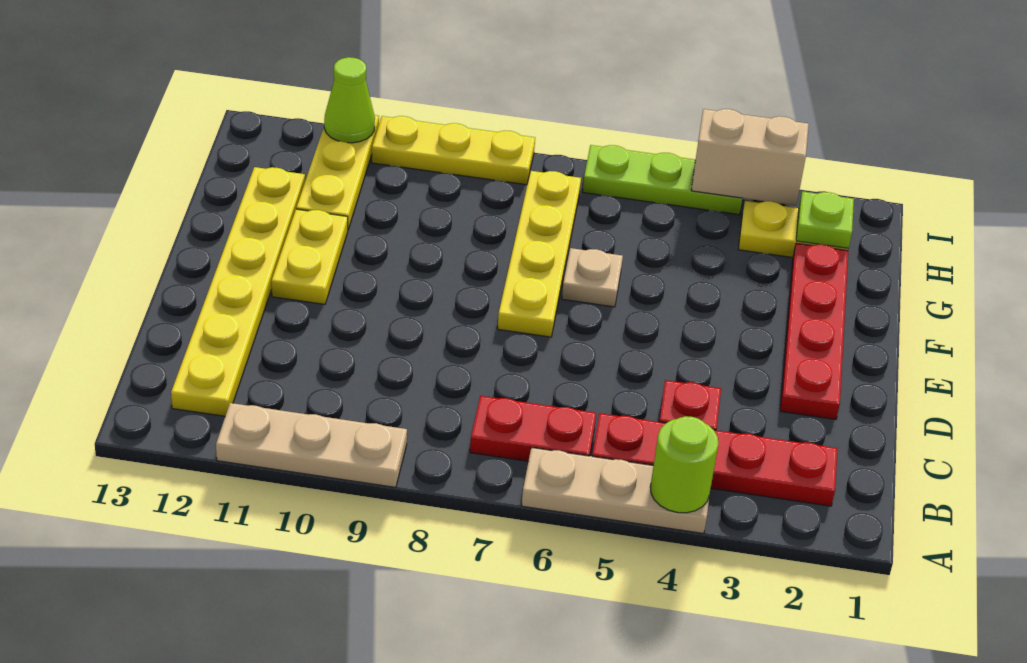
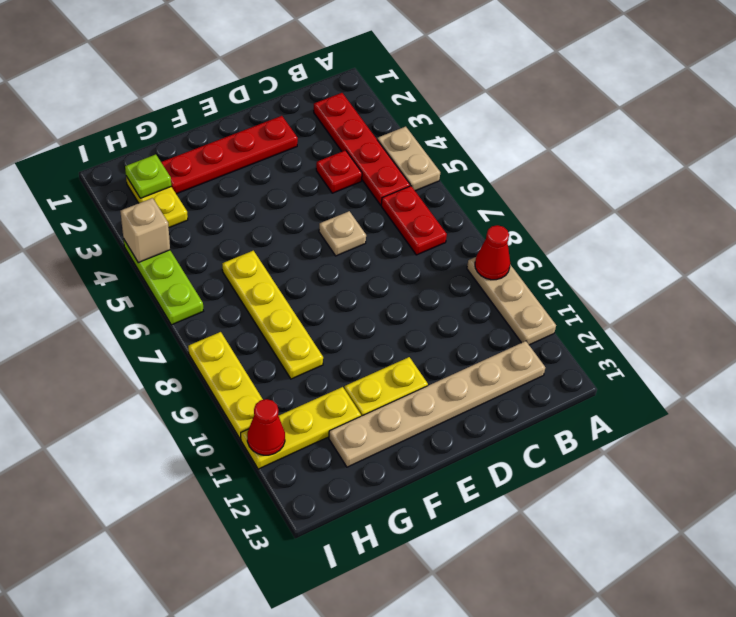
tan plate A4:A6 level 1 -> tan plate A4:A5 level 1
lime round brick A4 level 2 -> none
none -> red cone A9 level 2
yellow plate B12:G12 level 1 -> tan plate B12:G12 level 1
yellow plate E7:H7 level 1 -> yellow plate G6:G9 level 1
tan plate F6 level 1 -> tan plate D6 level 1
tan brick I3:I4 level 2 -> tan brick I4 level 2
lime cone I11 level 2 -> red cone I11 level 2

